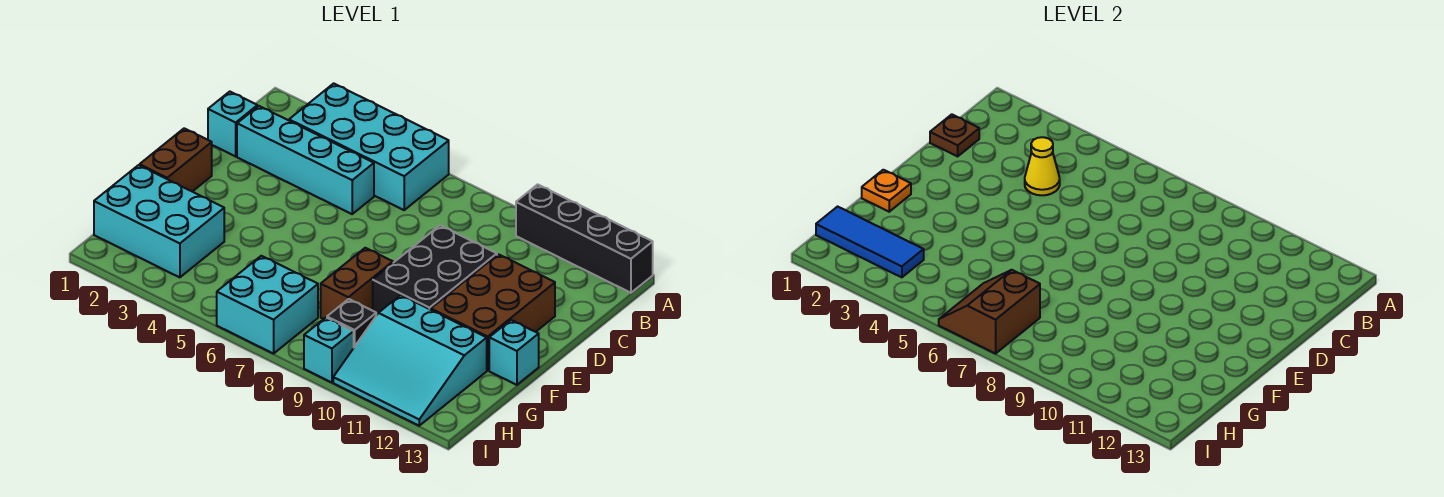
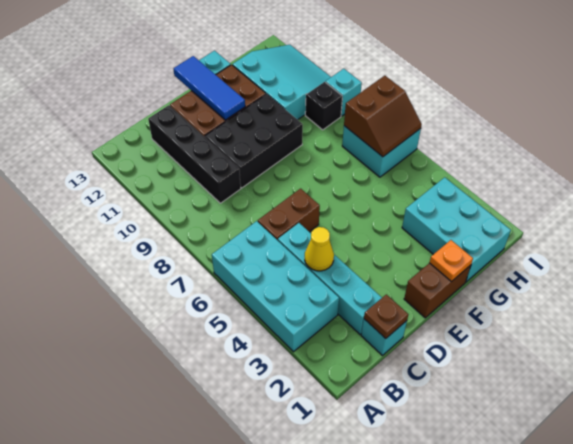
black brick A10:A13 level 1 -> black brick C9:C12 level 1
brown brick F8:G8 level 1 -> brown brick C6:D6 level 1
blue tile H1:H3 level 2 -> blue tile E11:E13 level 2

